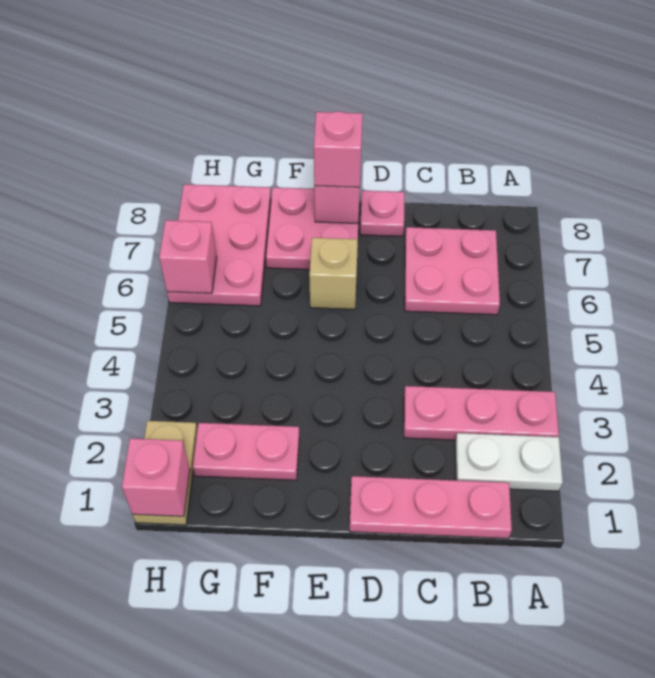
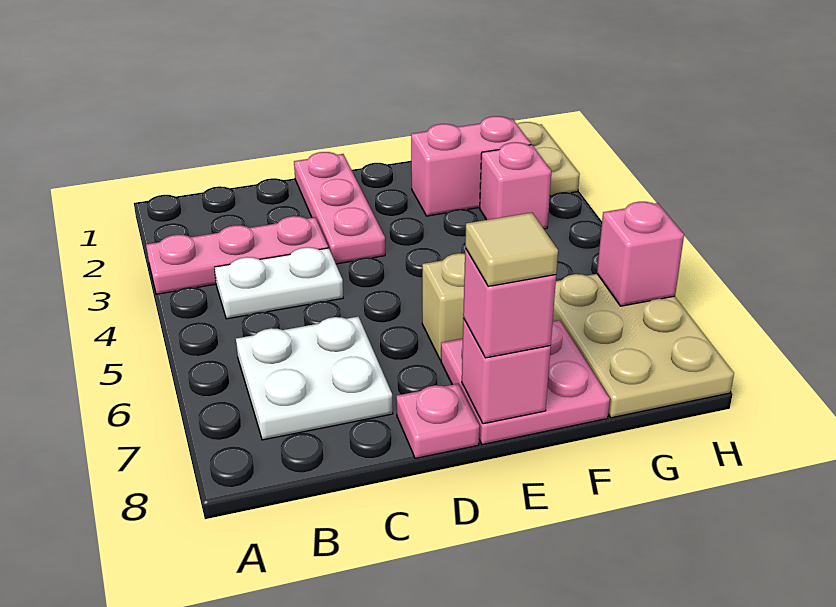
white plate A2:B2 level 1 -> white plate B4:C4 level 1
pink plate B1:D1 level 1 -> pink plate D1:D3 level 1
pink plate B6:C7 level 1 -> white plate B6:C7 level 1
none -> tan tile E8 level 4
pink plate F2:G2 level 1 -> pink brick F2:G2 level 1
pink plate G6:H8 level 1 -> tan plate G6:H8 level 1
pink brick H1 level 2 -> pink brick G3 level 1

